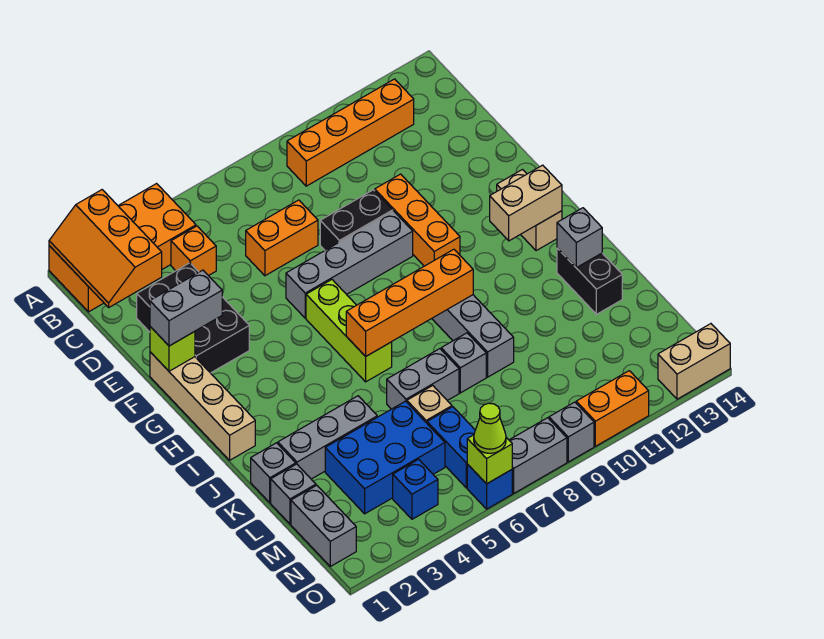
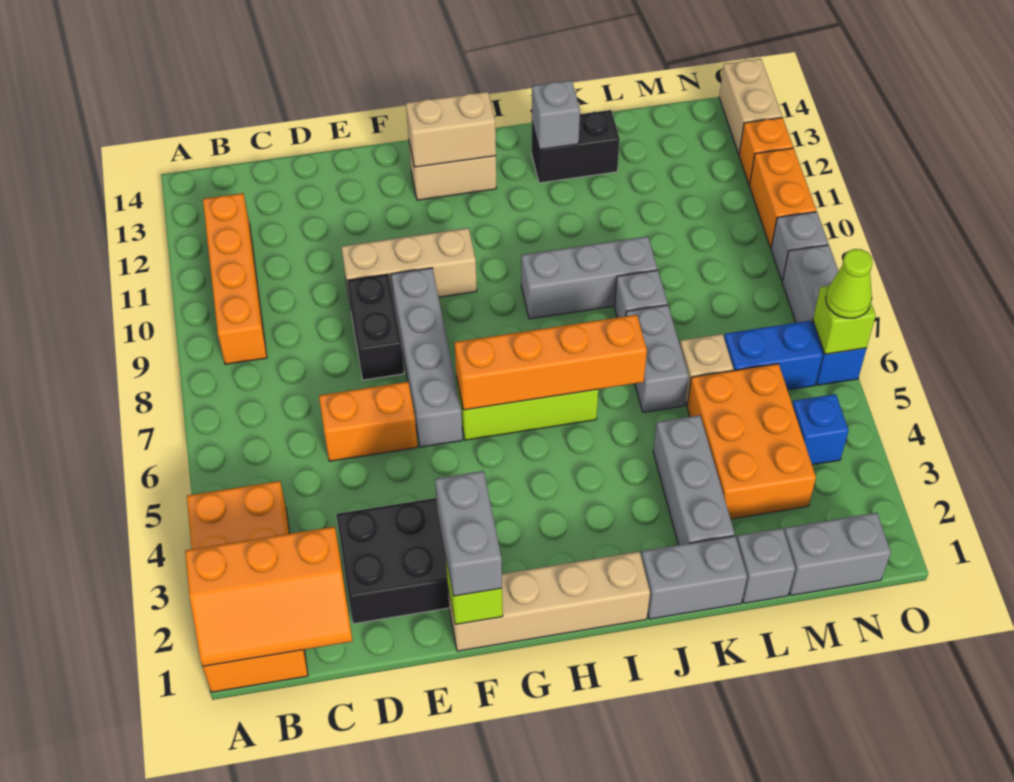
orange brick C4 level 1 -> orange brick O12 level 1
orange brick D6:D7 level 1 -> orange brick D6:E6 level 1
orange brick E10:G10 level 1 -> tan brick E10:G10 level 1
tan brick H12:H13 level 2 -> tan brick G13:H13 level 2
orange brick I6:I9 level 2 -> orange brick G6:J6 level 2
grey brick K1 level 1 -> grey brick J1:K1 level 1
blue brick L3:M5 level 1 -> orange brick L3:M5 level 1

